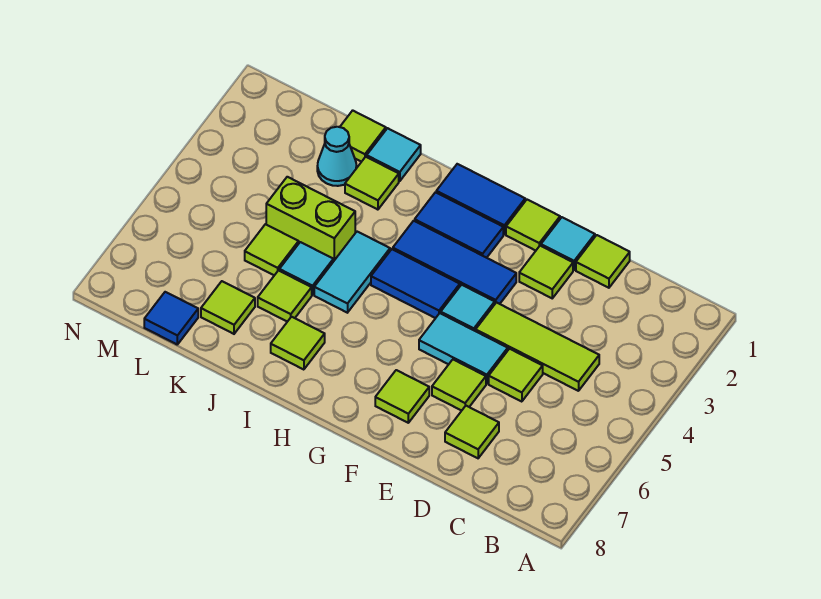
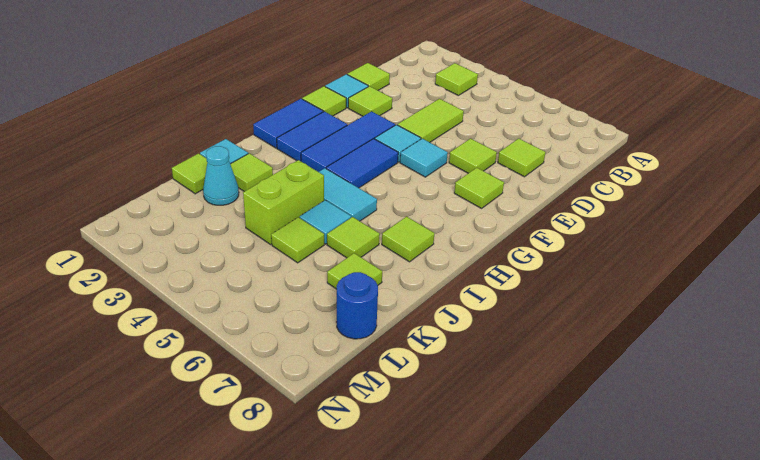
lime tile C4:E4 level 1 -> lime tile D4:E4 level 1
lime tile D5 level 1 -> lime tile B3 level 1
cyan tile E5:F5 level 1 -> cyan tile F5 level 1
blue tile L8 level 1 -> blue round brick L8 level 1

